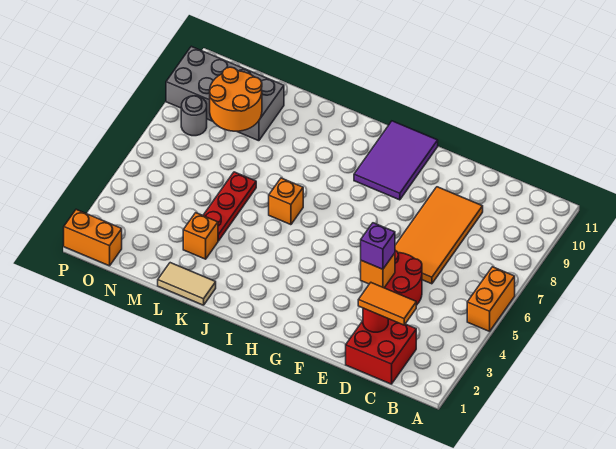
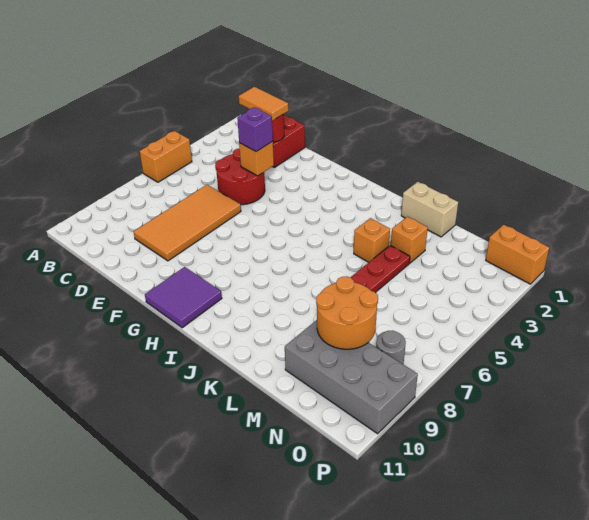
purple tile G9:H11 level 1 -> purple tile G10:H11 level 1
orange brick J6 level 1 -> orange brick K4 level 1
tan tile K1:L1 level 1 -> tan brick K1:L1 level 1

